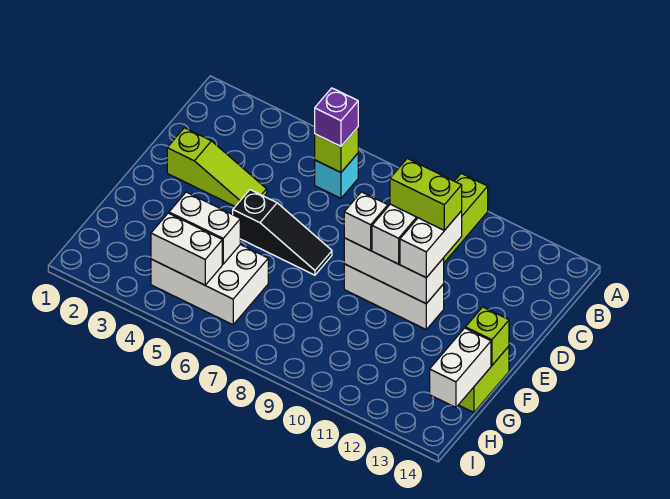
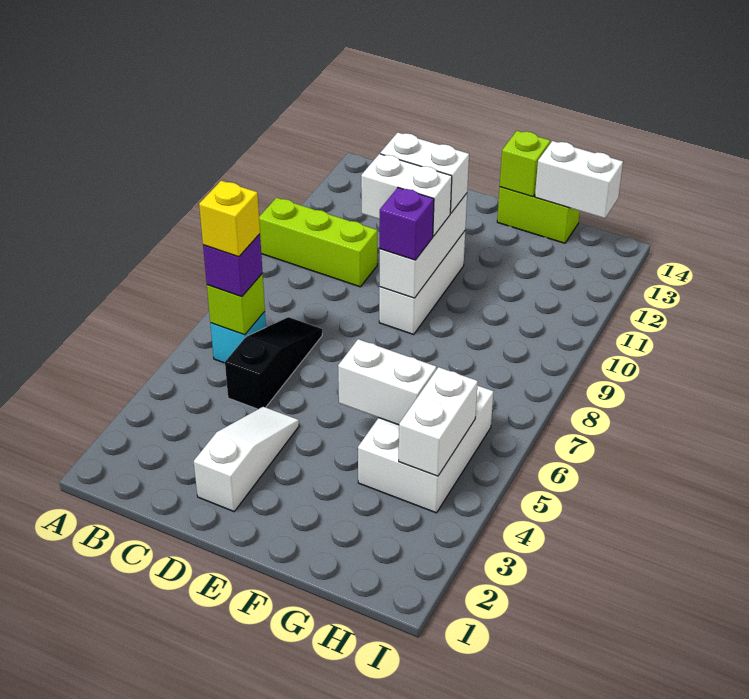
none -> yellow brick B6 level 4
lime slope D2:D4 level 1 top 2 -> white slope D2:D4 level 1 top 2
lime brick D10:D11 level 4 -> none
black slope E5:E7 level 1 top 5 -> black slope C5:C7 level 1 top 5
white brick E9 level 3 -> purple brick E9 level 3
white brick G4:G5 level 2 -> white brick F5:G5 level 2

